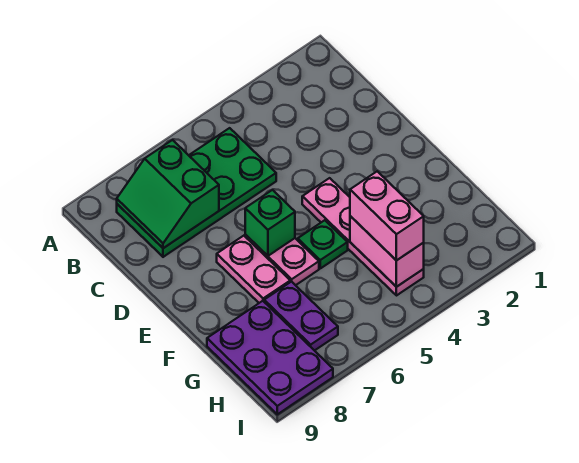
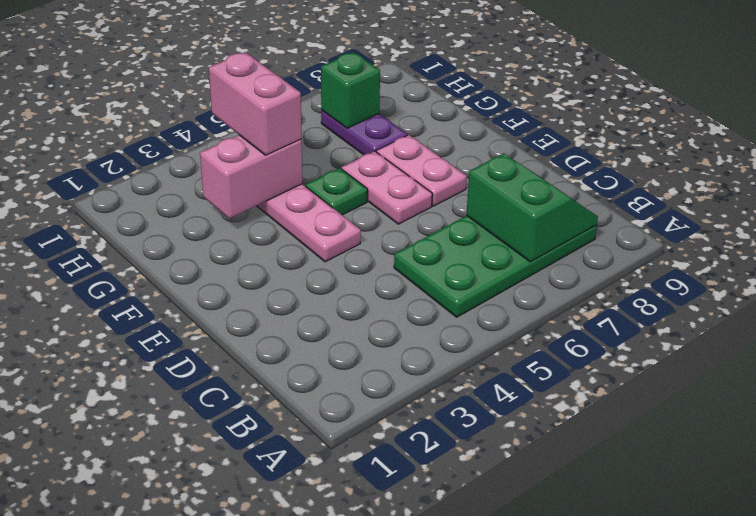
green brick E6 level 2 -> green brick H7 level 2
pink brick G4:H4 level 2 -> pink brick G3:G4 level 2
purple plate G8:I9 level 1 -> none

